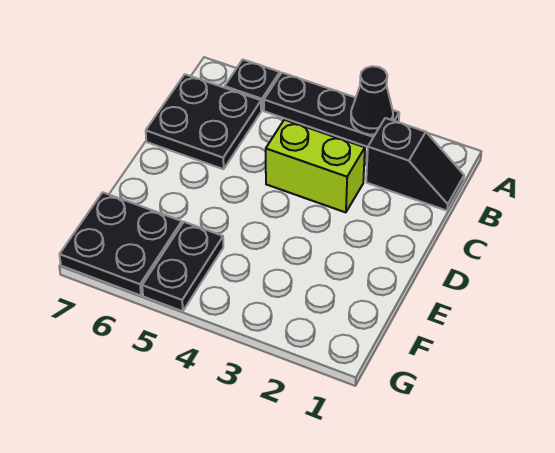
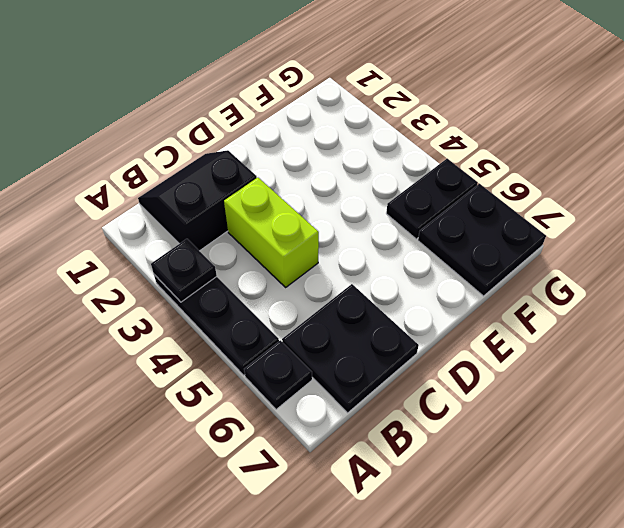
black cone A3 level 2 -> black plate A3 level 2
black slope B1:B2 level 1 top 2 -> black slope B1:C2 level 1 top 2

